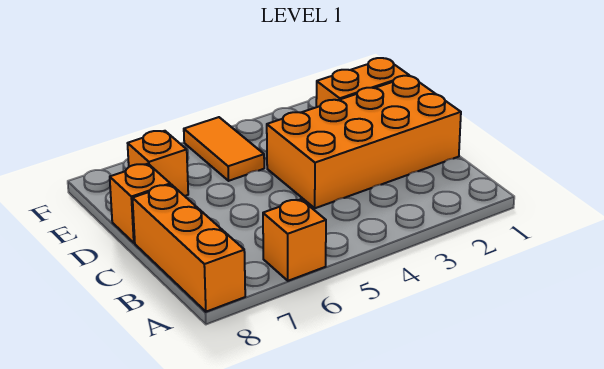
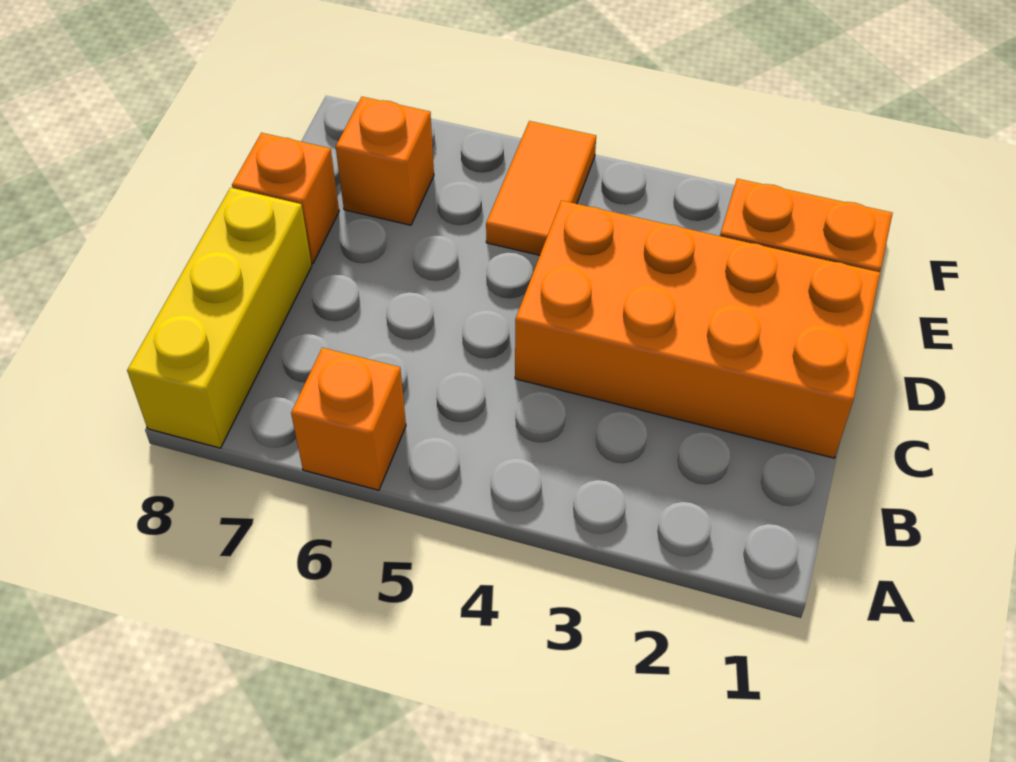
orange brick A8:C8 level 1 -> yellow brick A8:C8 level 1

